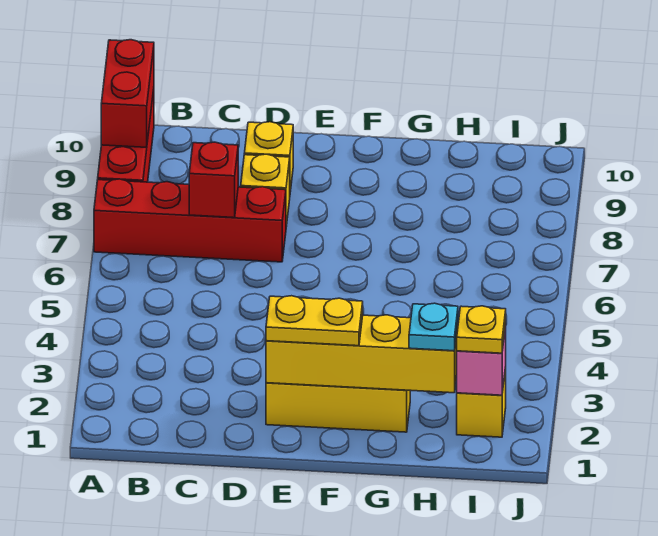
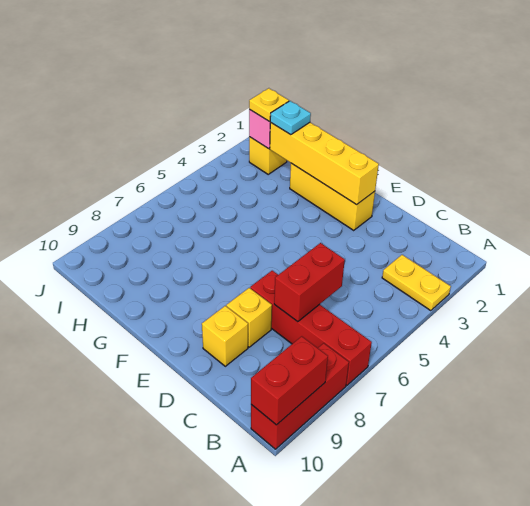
red brick C7 level 2 -> red brick C6:C7 level 2
yellow plate E2:F2 level 3 -> yellow plate A3:B3 level 1

